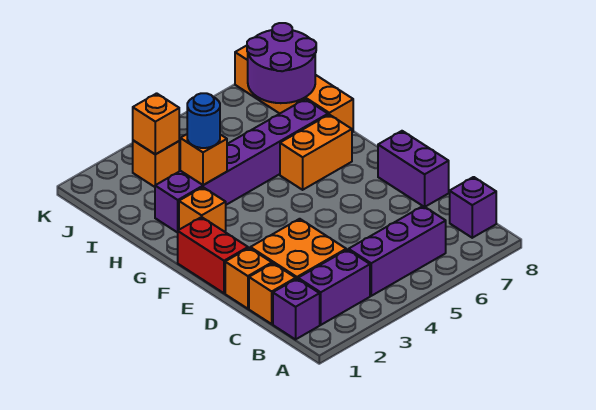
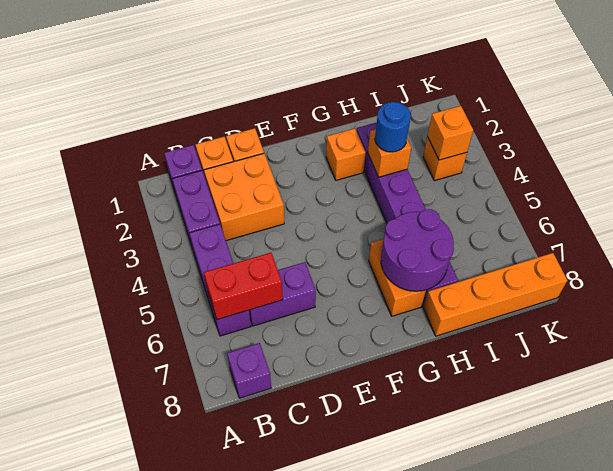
purple brick D8:E8 level 1 -> purple brick C6:D6 level 1
red brick E1:F1 level 1 -> red brick B6:C6 level 2
purple round brick I7:J8 level 2 -> purple round brick G6:H7 level 2

